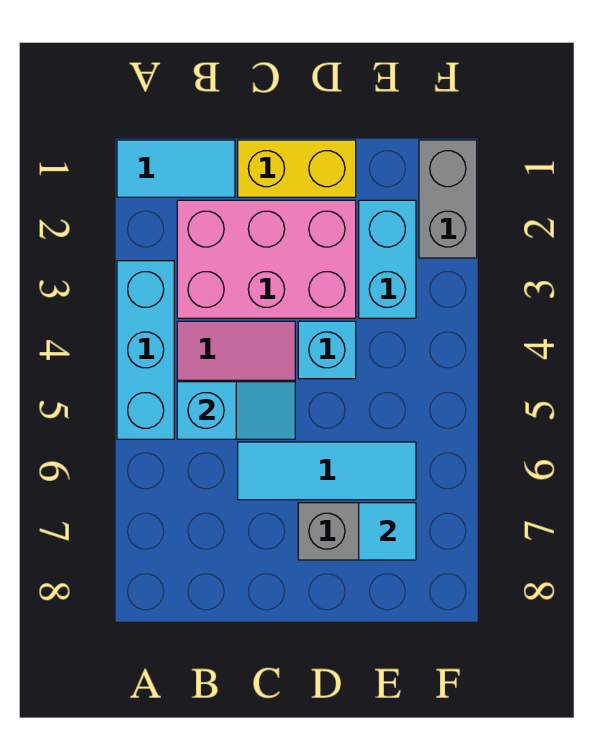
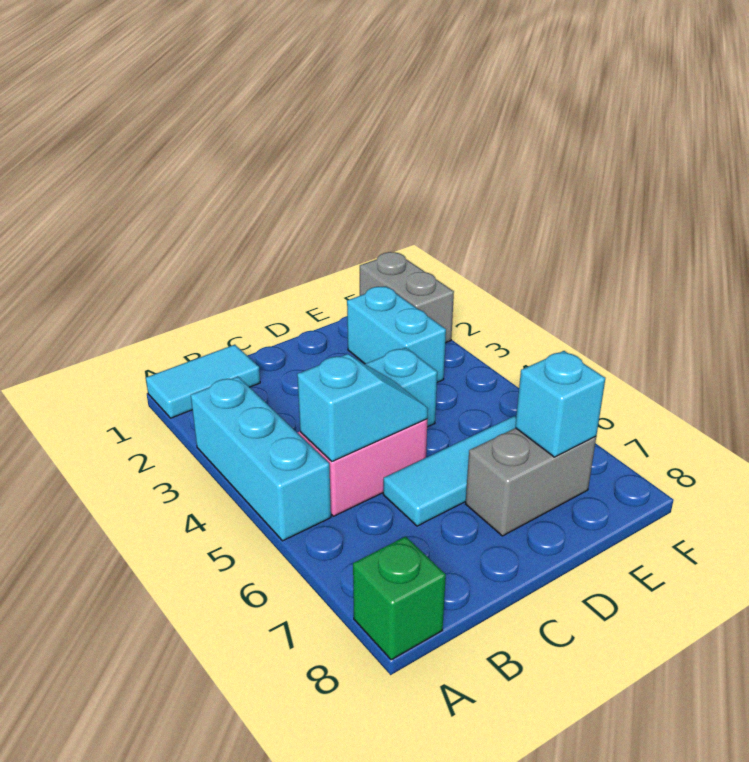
none -> green brick A8 level 1
pink brick B2:D3 level 1 -> none
yellow brick C1:D1 level 1 -> none
cyan tile E7 level 2 -> cyan brick E7 level 2

